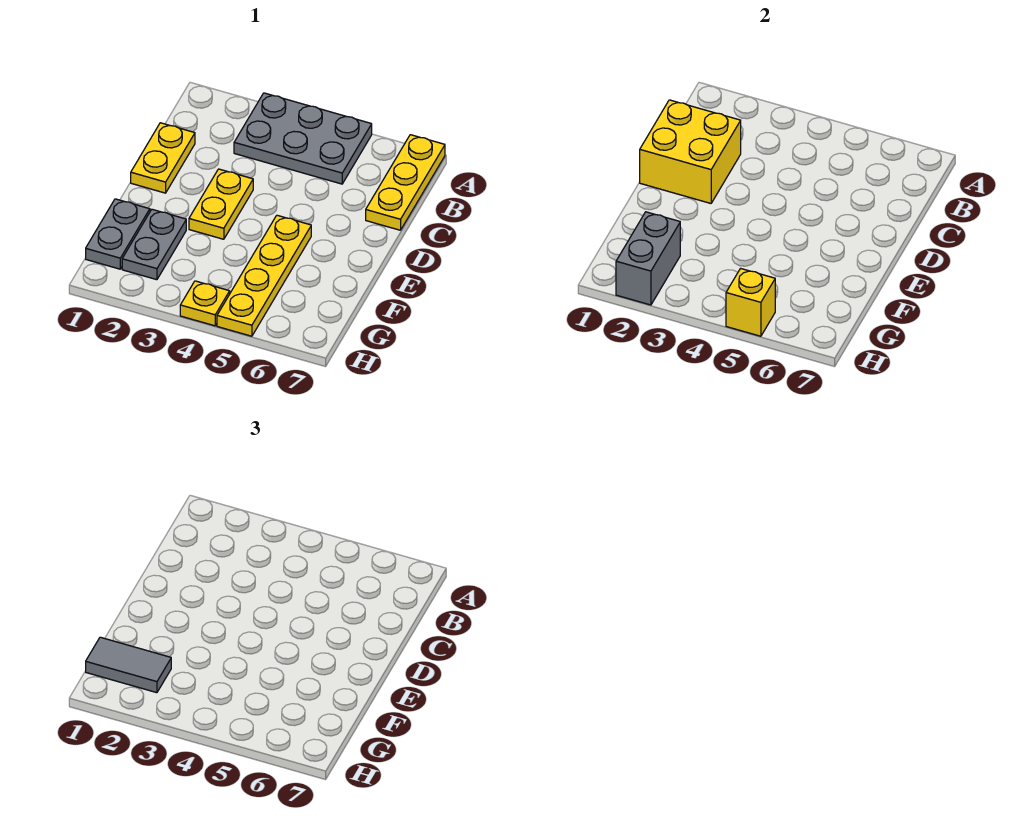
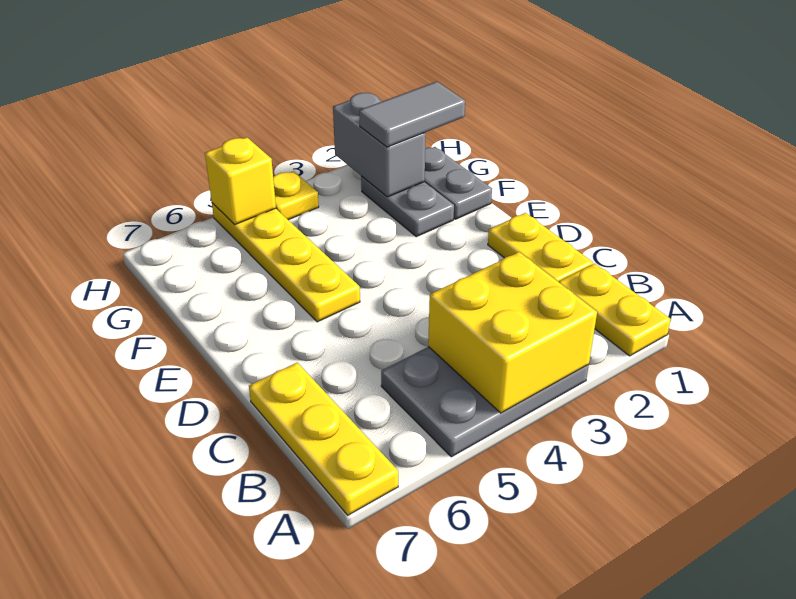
yellow brick C1:D2 level 2 -> yellow brick A3:B4 level 2
yellow plate D3:E3 level 1 -> yellow plate A1:B1 level 1

